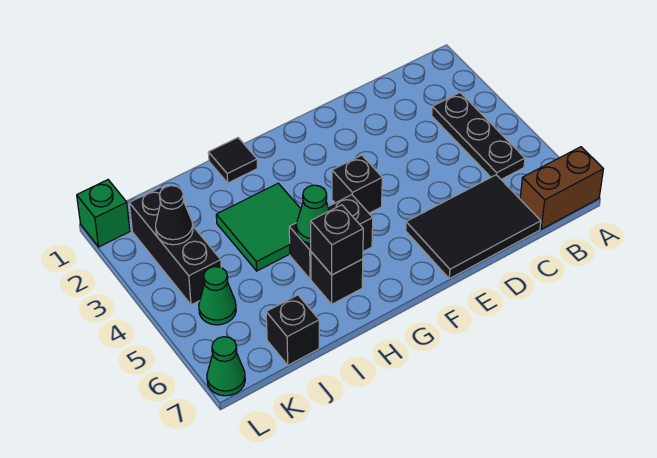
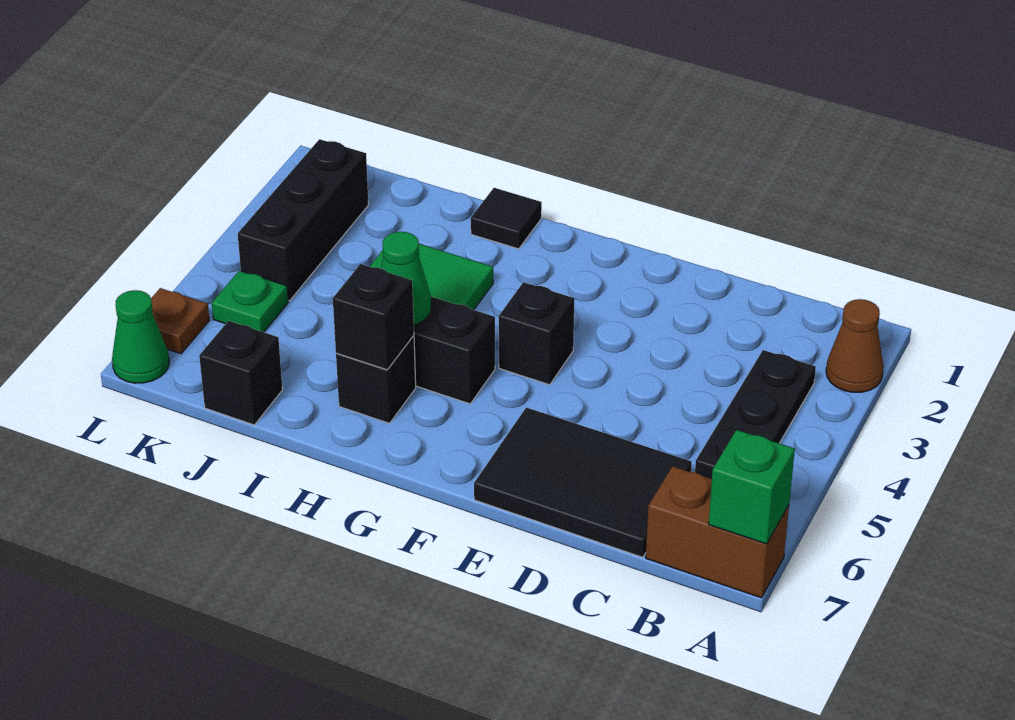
none -> brown cone A2 level 1
black cone K3 level 2 -> none
green cone K5 level 1 -> green plate K5 level 1
green brick L1 level 1 -> green brick A7 level 2
none -> brown plate L6 level 1

